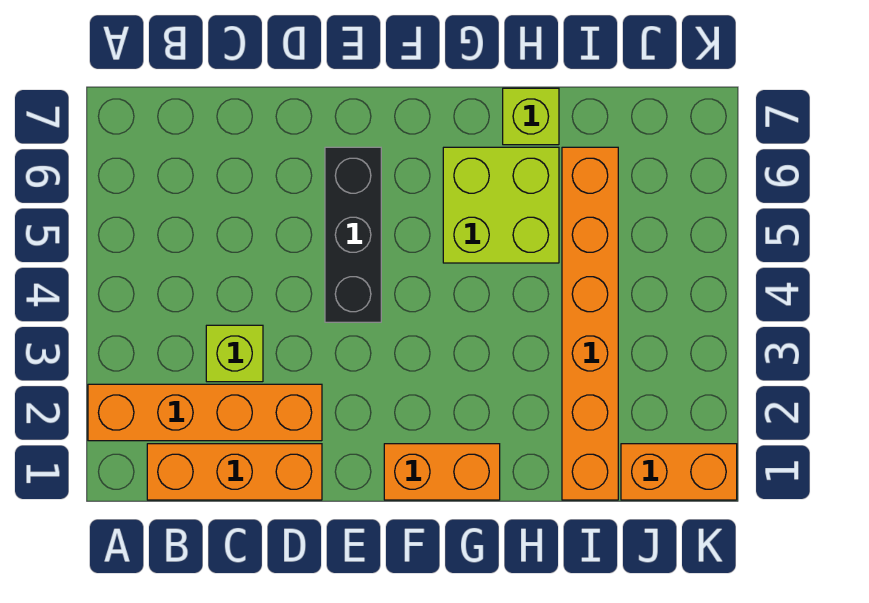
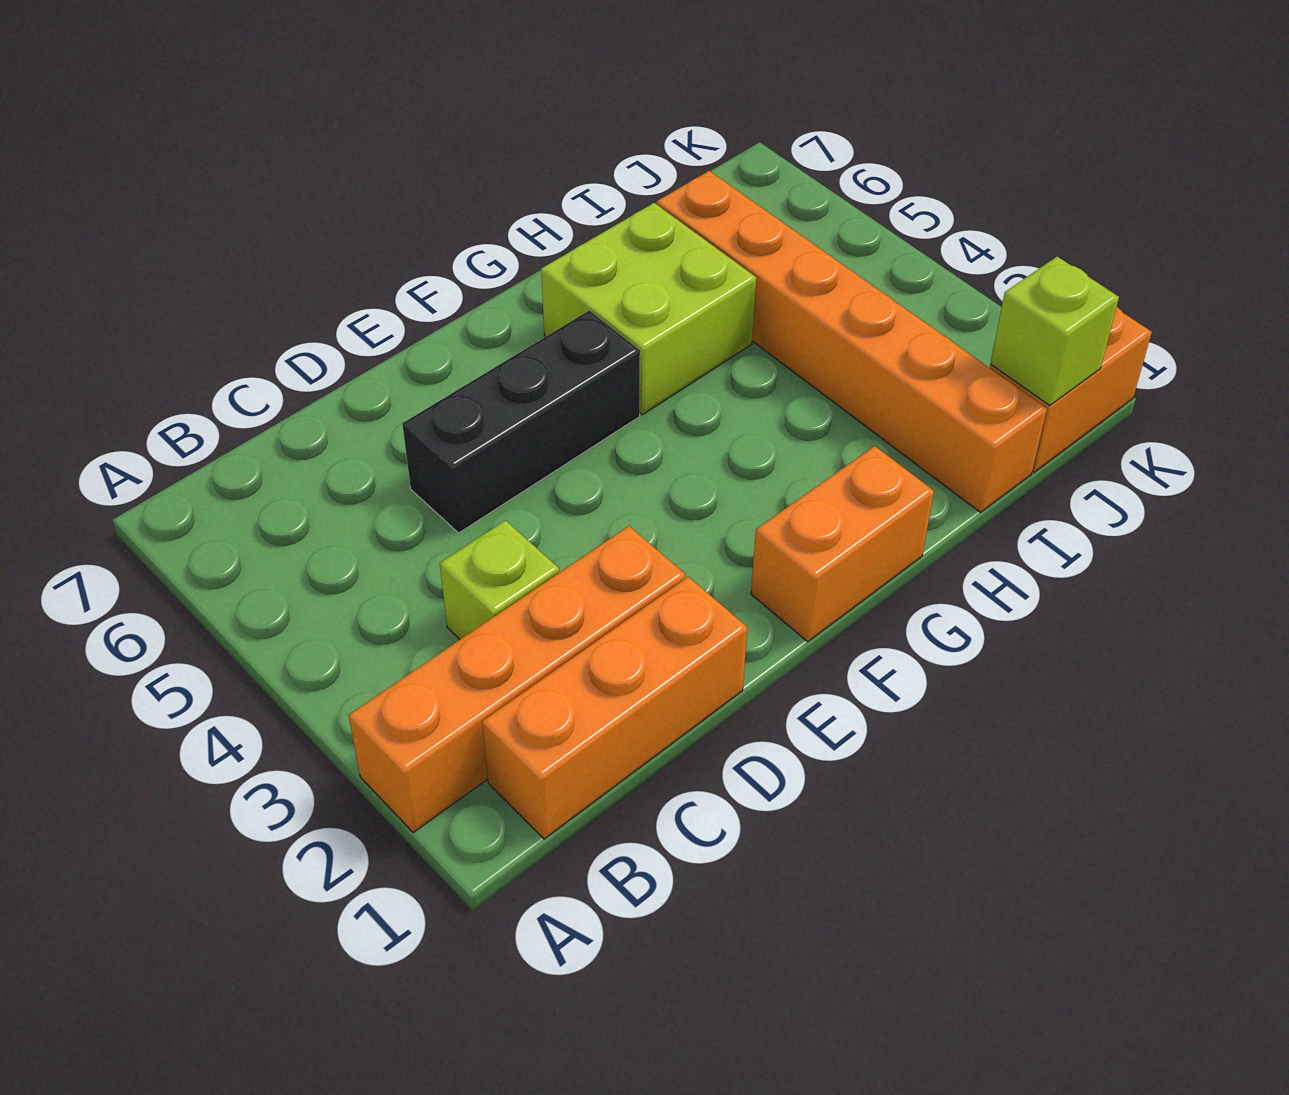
black brick E4:E6 level 1 -> black brick D5:F5 level 1
lime brick H7 level 1 -> lime brick J1 level 2

